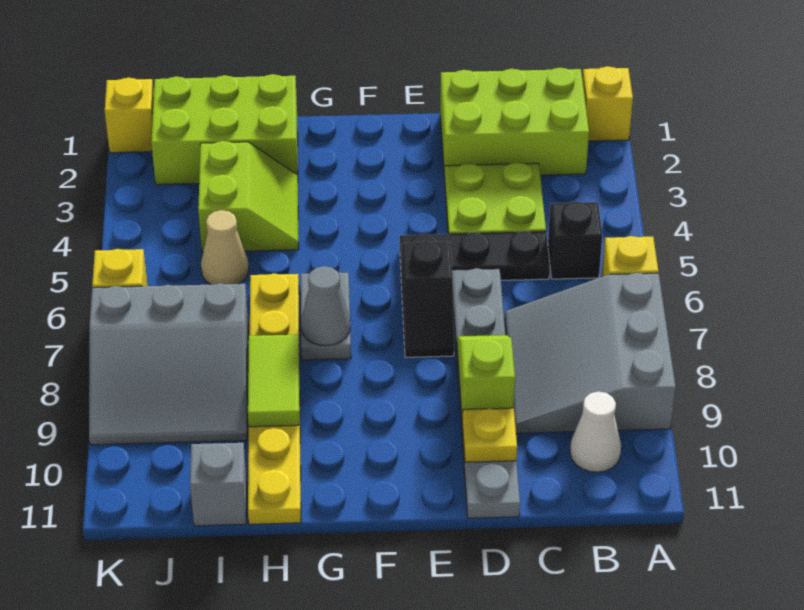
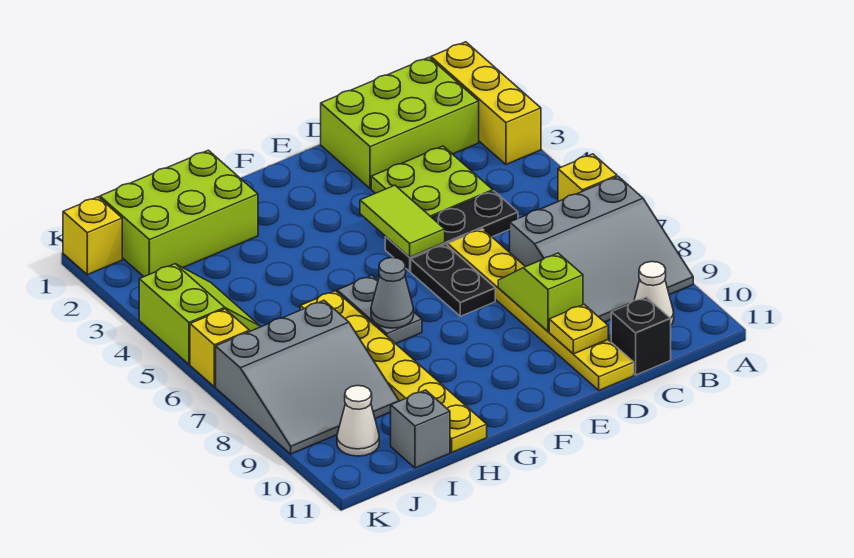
yellow brick A1 level 1 -> yellow brick A1:A3 level 1
grey slope A7:C9 level 1 top A -> grey slope A7:C9 level 1 top 7
black brick B5 level 1 -> black brick C11 level 1
grey plate D6:D11 level 1 -> yellow plate D6:D11 level 1
black slope E6:E7 level 1 top 6 -> black plate E6:E7 level 1
lime slope H3:I4 level 1 top I -> lime slope J4:K5 level 1 top K
lime tile H8:H9 level 2 -> lime tile E4:E5 level 2
tan cone I5 level 1 -> none
none -> white cone J10 level 1

